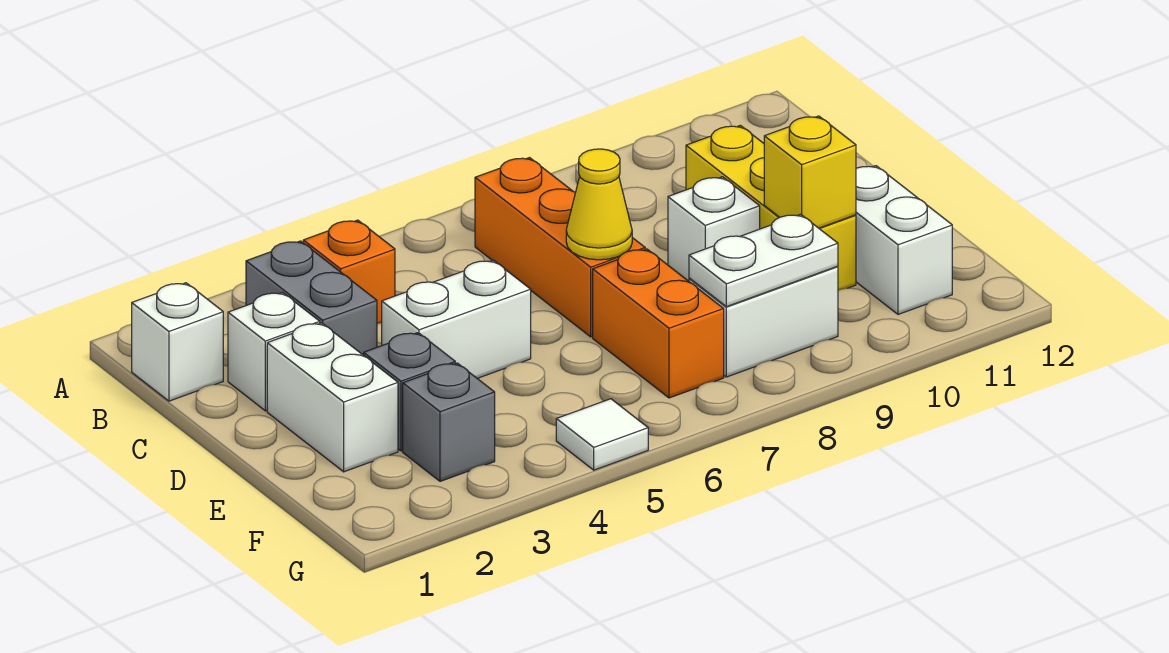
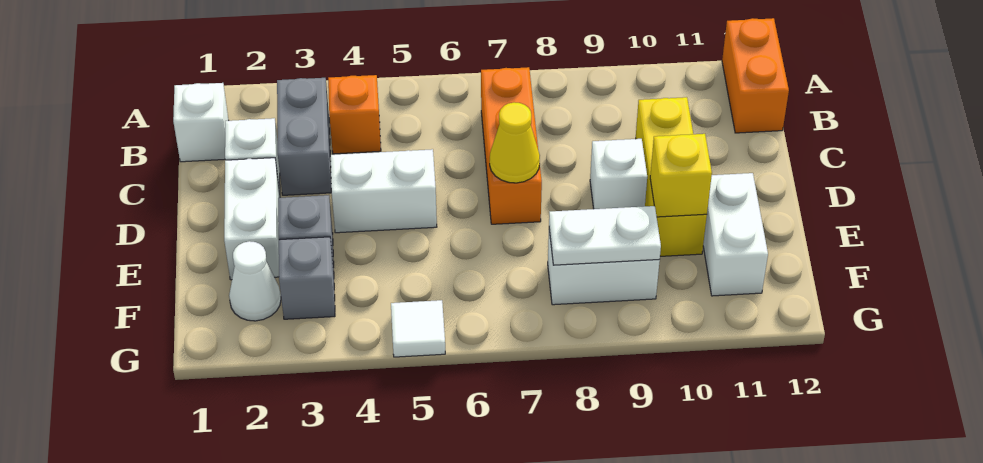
orange brick E7:F7 level 1 -> orange brick A12:B12 level 1
none -> white cone F2 level 1

